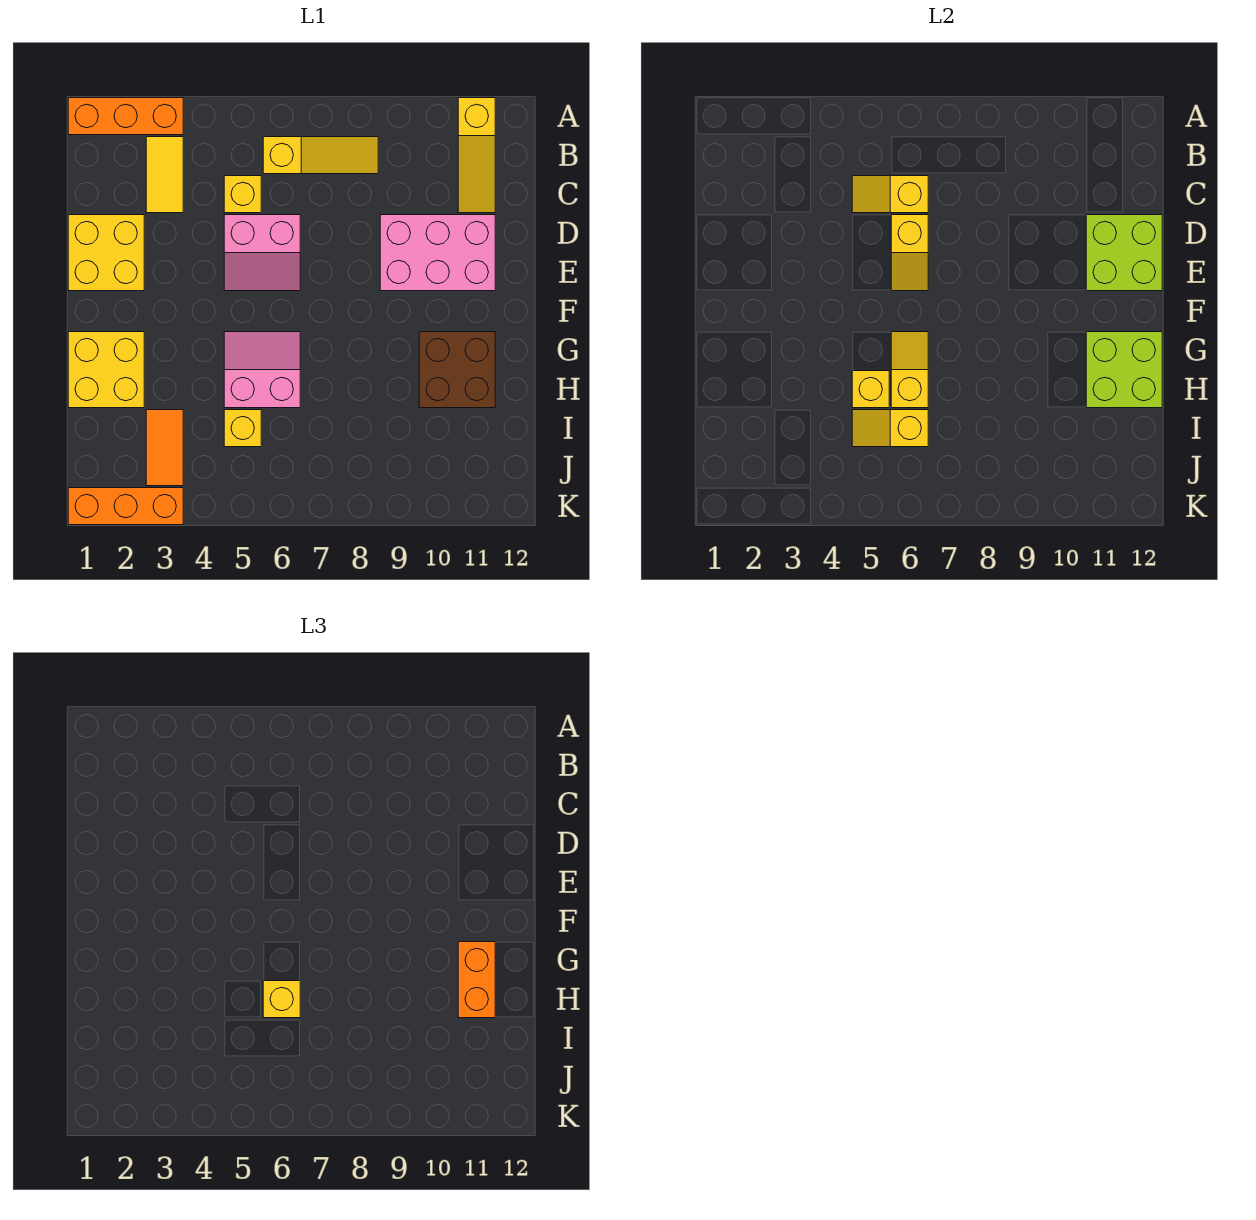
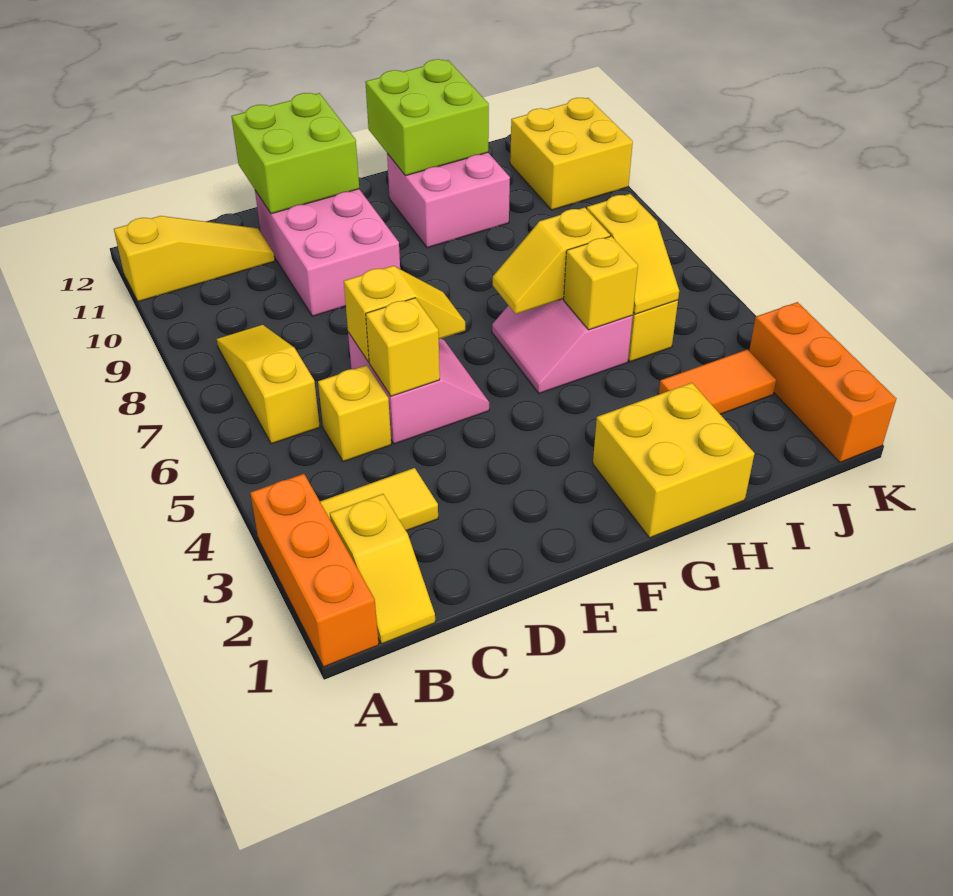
yellow slope C5:C6 level 2 top 6 -> yellow slope B1:B2 level 1 top 2
yellow brick D1:E2 level 1 -> yellow brick J10:K11 level 1
brown brick G10:H11 level 1 -> pink brick G10:H11 level 1
orange brick G11:H11 level 3 -> none
yellow brick H6 level 3 -> yellow brick D5 level 2

